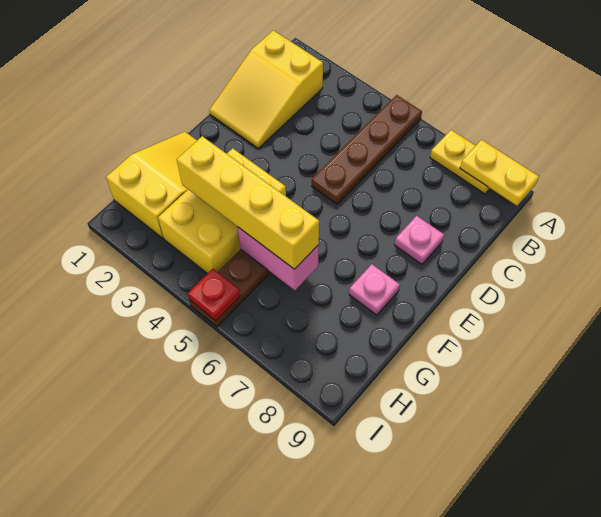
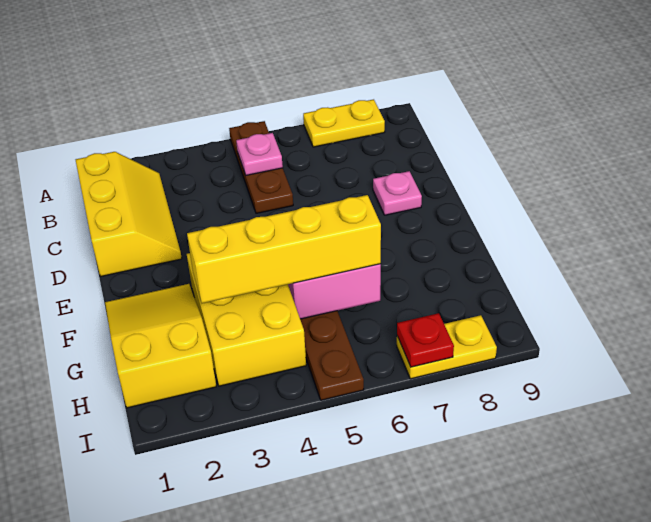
brown plate A5:D5 level 1 -> brown plate A5:C5 level 1
yellow plate A8:A9 level 2 -> yellow plate I7:I8 level 1
yellow slope B1:D2 level 1 top B -> yellow slope B1:D2 level 1 top 1
pink plate F8 level 1 -> pink plate B5 level 2
red plate I5 level 2 -> red plate I7 level 2

